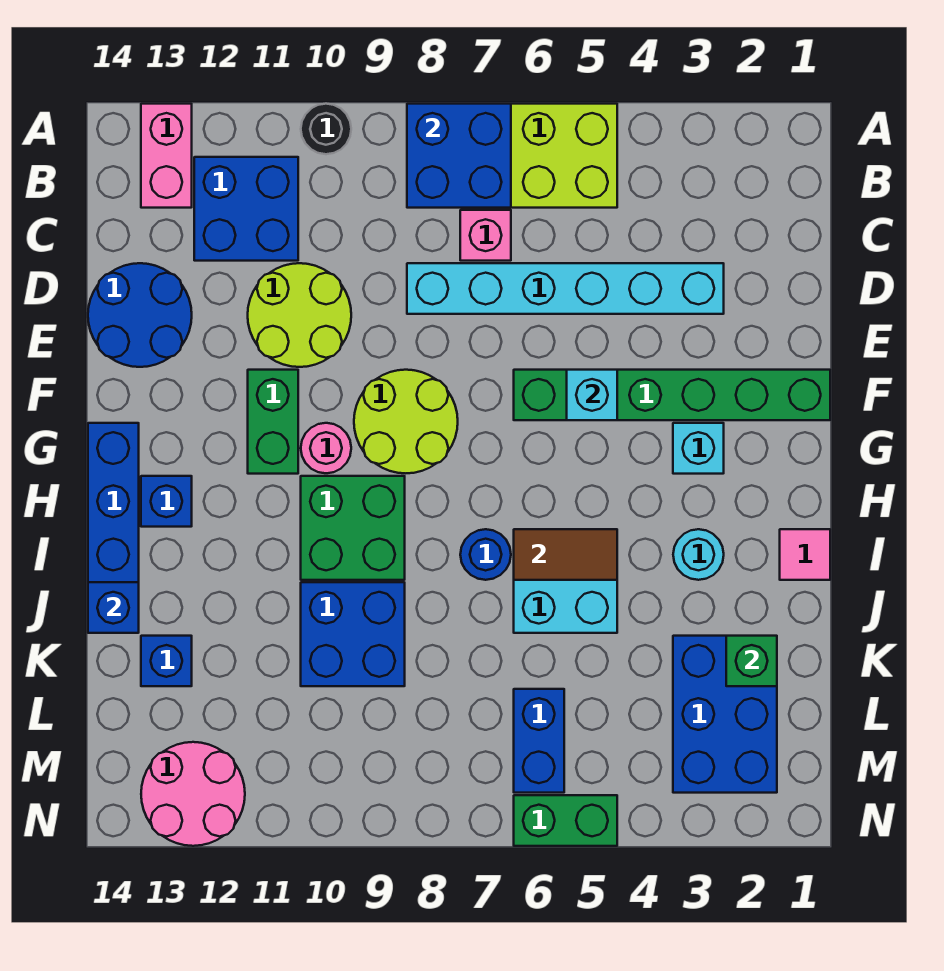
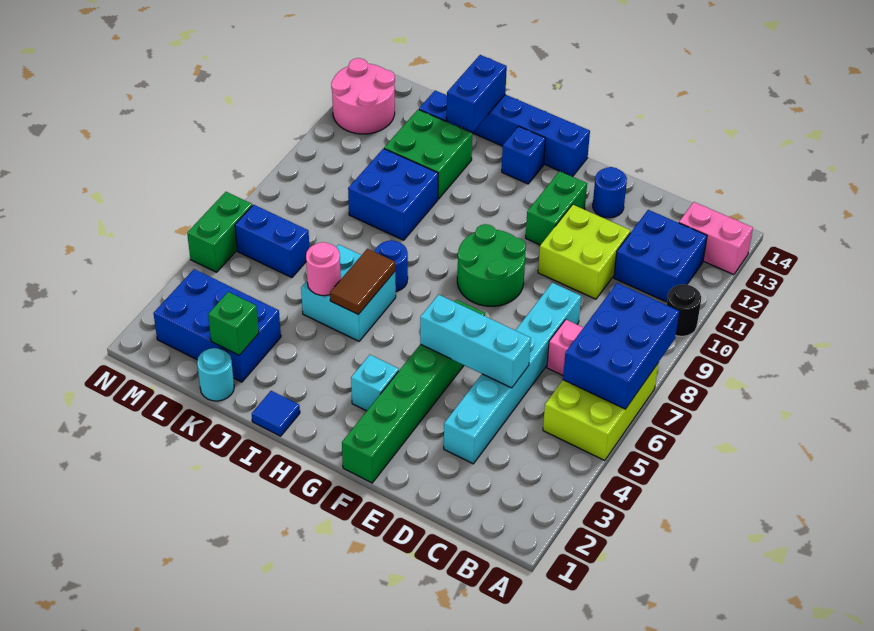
blue brick A7:B8 level 2 -> blue brick A6:B8 level 2
lime round brick D10:E11 level 1 -> lime brick D10:E11 level 1
blue round brick D13:E14 level 1 -> blue round brick E13 level 1
cyan brick F5 level 2 -> cyan brick D5:F5 level 2
lime round brick F8:G9 level 1 -> green round brick F8:G9 level 1
green brick F11:G11 level 1 -> green brick F11:F12 level 1
pink round brick G10 level 1 -> pink round brick J5 level 2
green brick H9:I10 level 1 -> green brick J11:K12 level 1
pink tile I1 level 1 -> blue tile I1 level 1
cyan round brick I3 level 1 -> cyan round brick K1 level 1
blue brick J14 level 2 -> blue brick J13:J14 level 2

